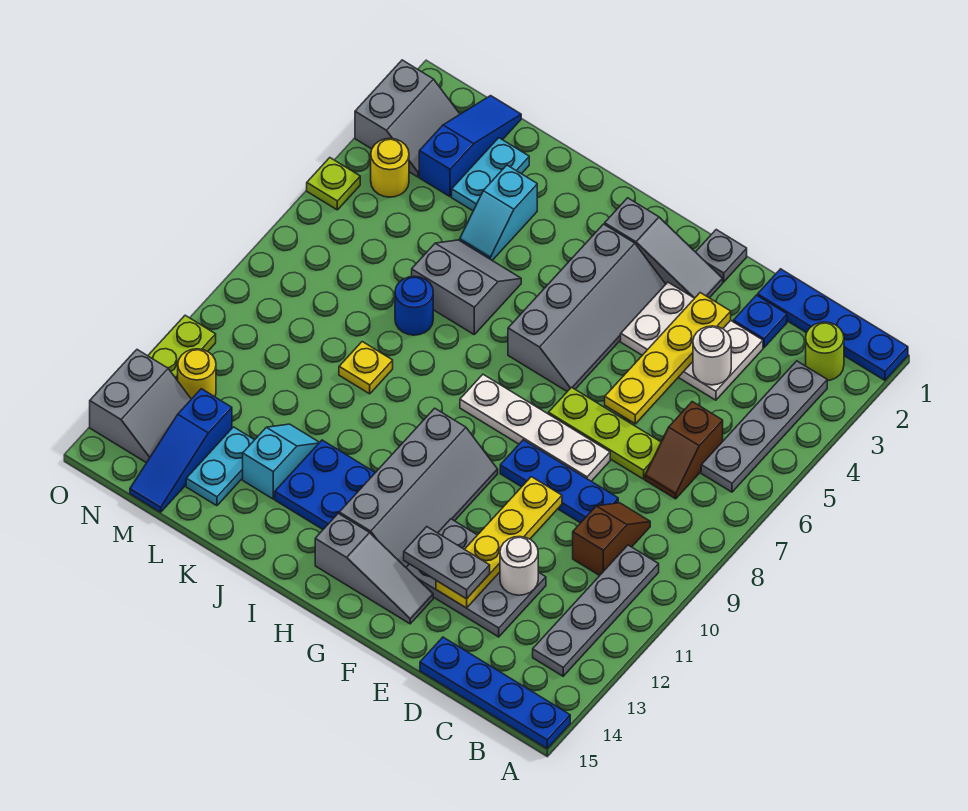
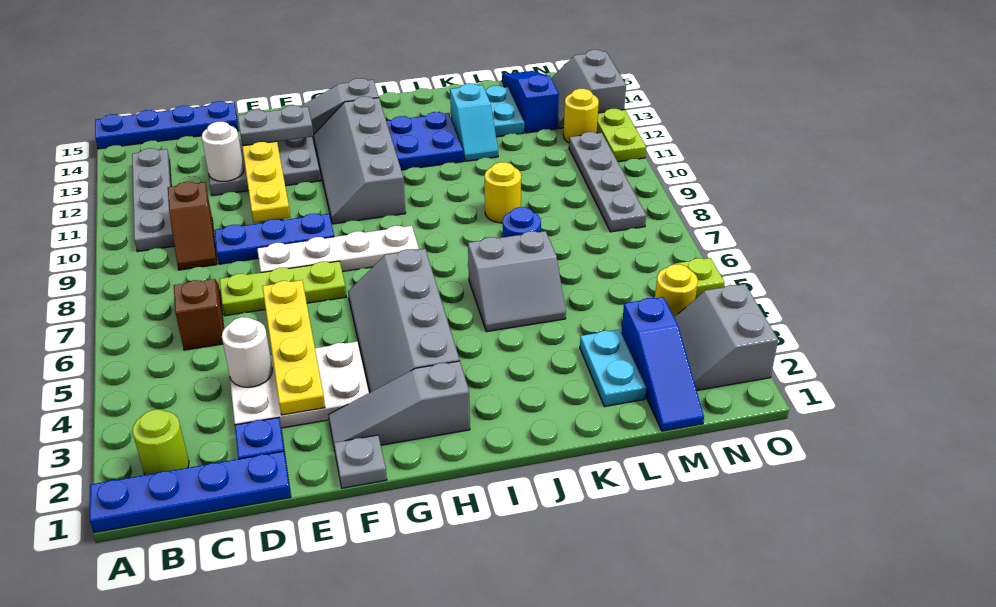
grey plate B3:B6 level 1 -> grey plate N8:N11 level 1
cyan slope K3:K4 level 1 top 3 -> none
yellow plate K9 level 1 -> yellow round brick K9 level 1

